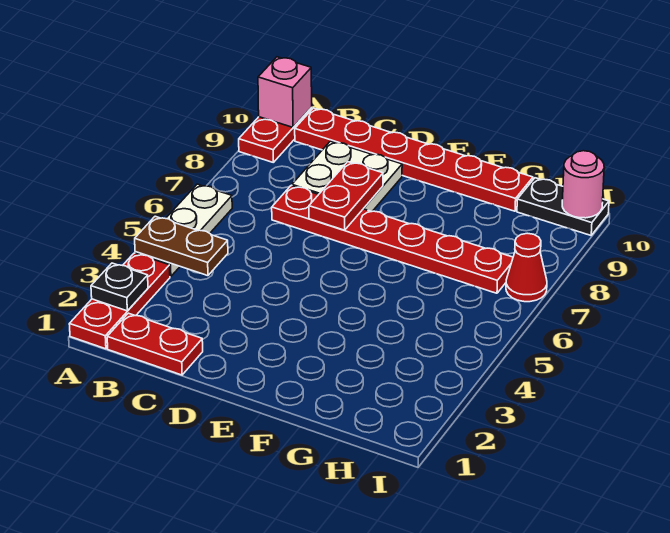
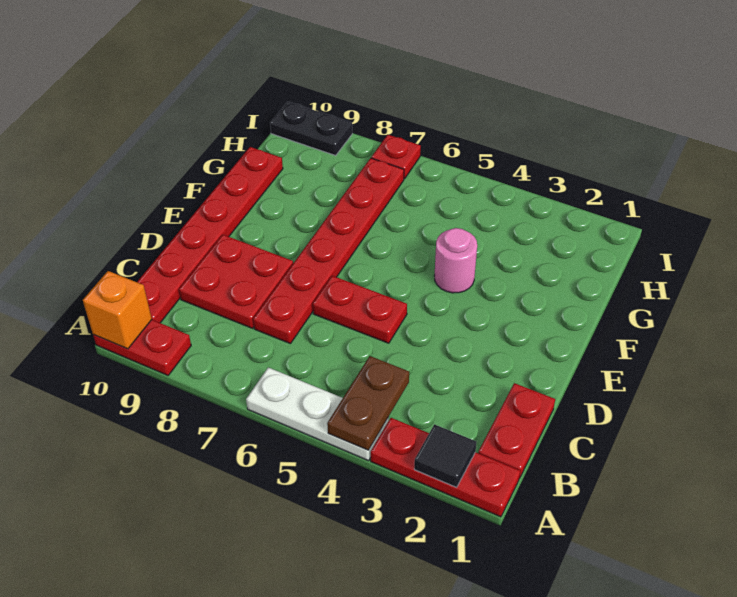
black plate A2 level 2 -> black tile A2 level 2
pink brick A10 level 2 -> orange brick A10 level 2
white plate C8:D9 level 1 -> red plate C8:D9 level 1
red plate D7:D8 level 2 -> red plate D5:D6 level 1
black plate H10:I10 level 1 -> black plate I9:I10 level 1
red cone I7 level 1 -> red plate I7 level 1
pink round brick I10 level 2 -> pink round brick F4 level 1

